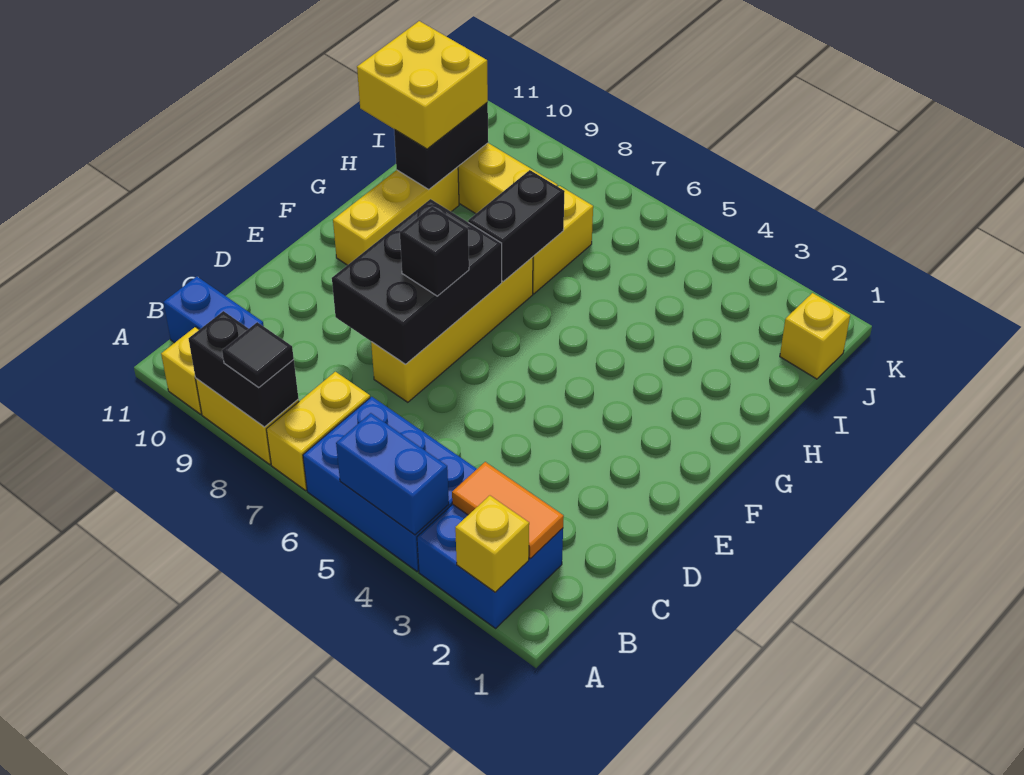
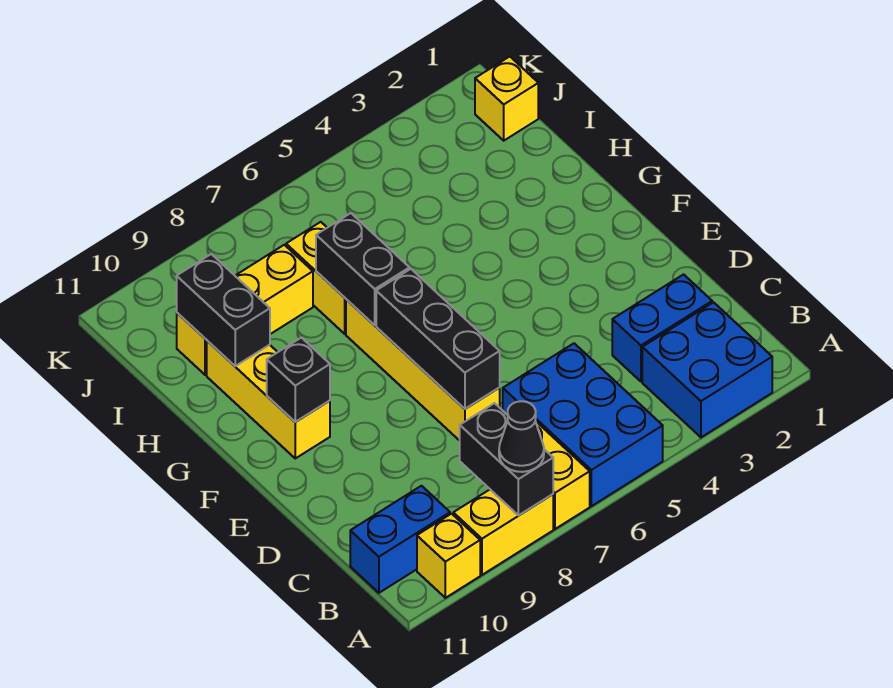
yellow brick A2 level 2 -> none
blue brick A4:B6 level 1 -> blue brick A5:C6 level 1
blue brick A4:A5 level 2 -> blue brick C2:C3 level 1
black brick A8:A9 level 2 -> black brick A8:B8 level 2
black tile A8 level 3 -> black cone A8 level 3
orange tile B2:B3 level 2 -> none
black brick D7:F8 level 2 -> black brick D7:F7 level 2
black brick E7 level 3 -> black brick F10 level 2
yellow brick H10:I11 level 3 -> none

